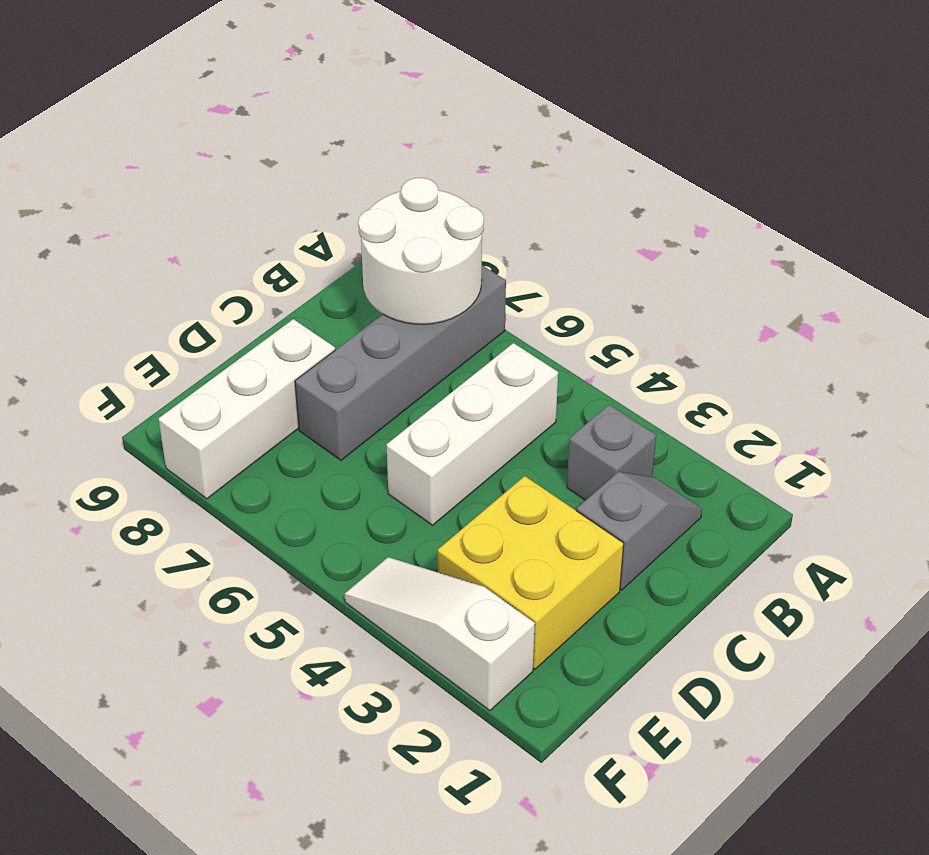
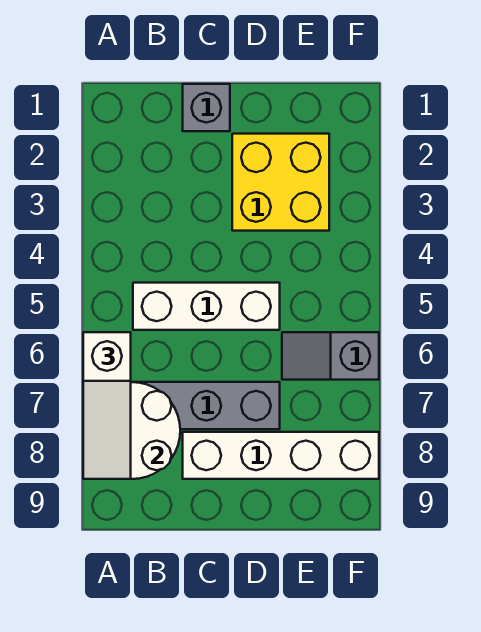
grey slope B2:C2 level 1 top C -> grey slope E6:F6 level 1 top F
grey brick B3 level 1 -> grey brick C1 level 1
white brick D8:F8 level 1 -> white brick C8:F8 level 1
white slope F2:F4 level 1 top 2 -> white slope A6:A8 level 3 top 6

